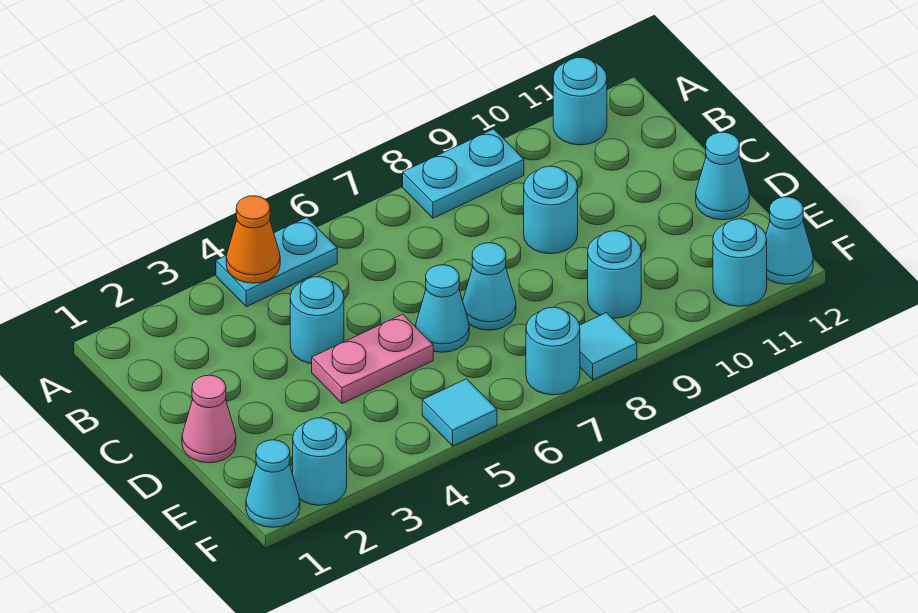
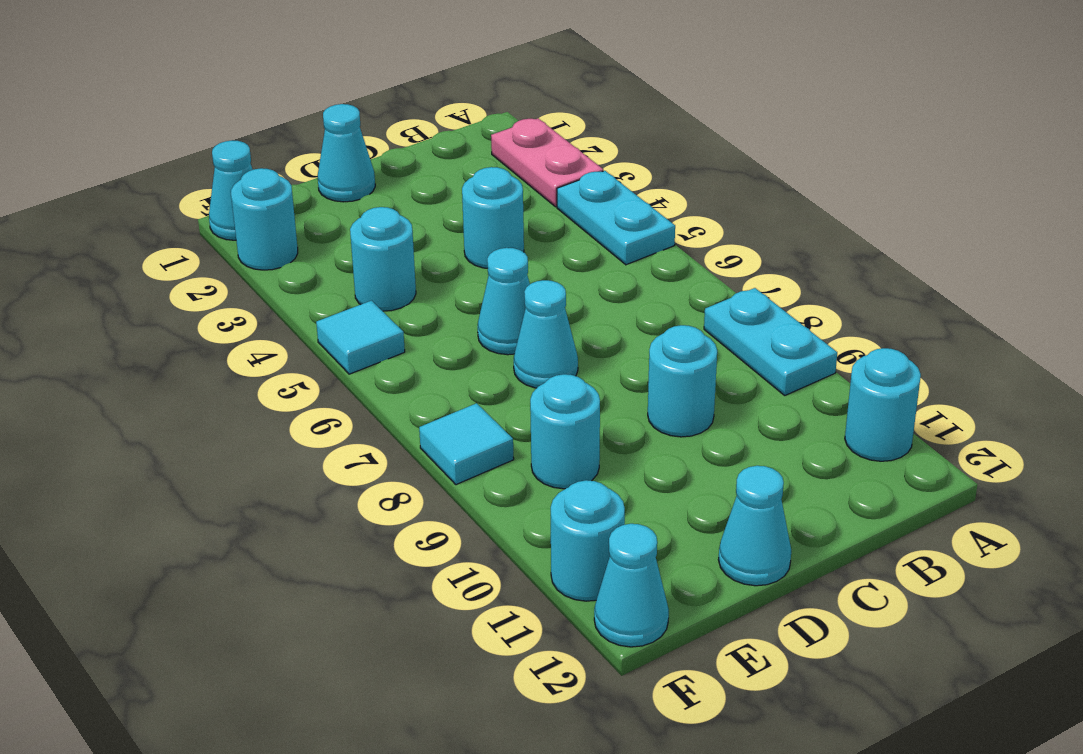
orange cone A4 level 2 -> none
pink cone D1 level 1 -> cyan cone D1 level 1
pink plate D4:D5 level 1 -> pink plate A2:A3 level 1
cyan round brick F7 level 1 -> cyan round brick E4 level 1

